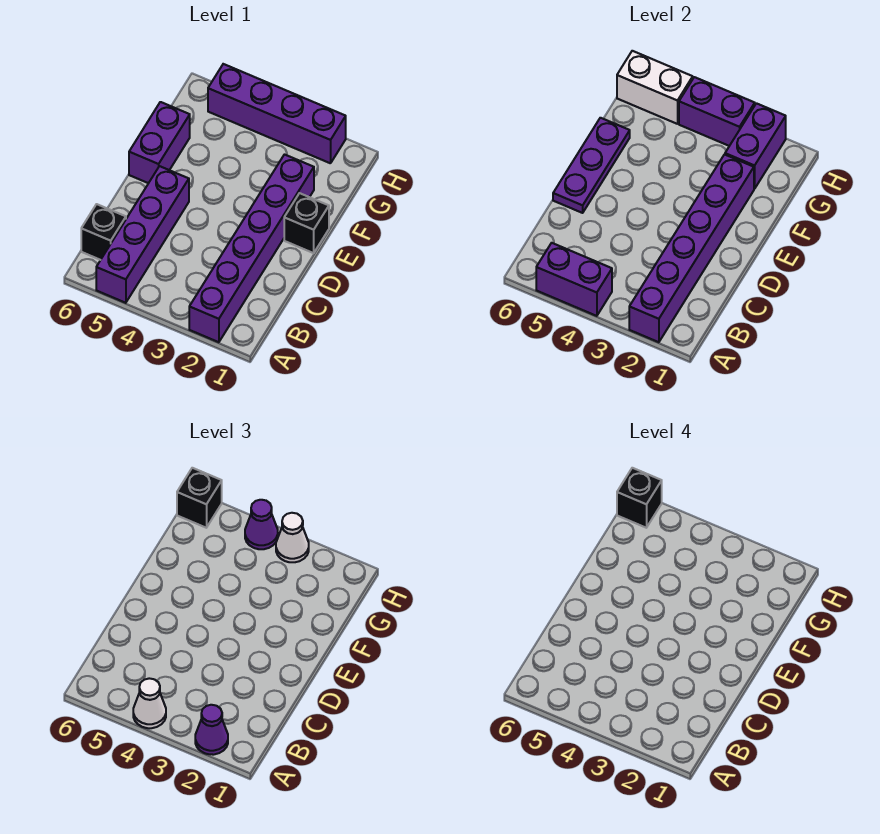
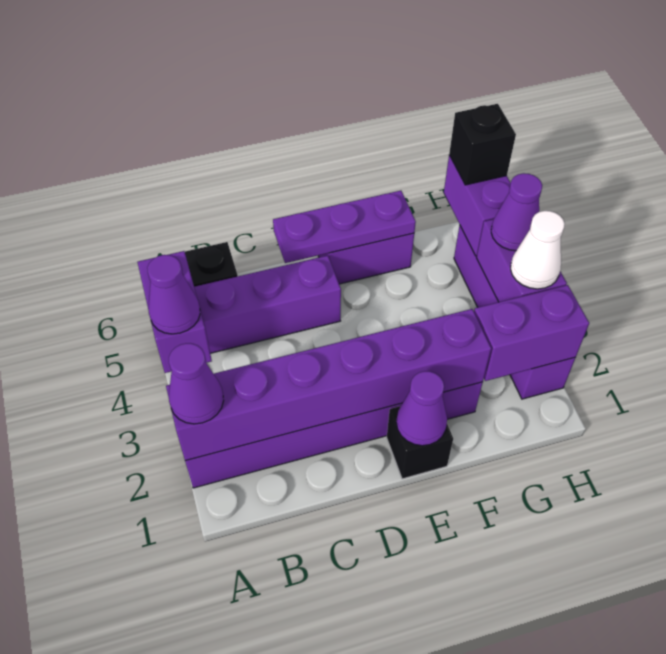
white cone A4 level 3 -> purple cone A4 level 3
none -> purple cone E1 level 2
white brick H5:H6 level 2 -> purple brick H5:H6 level 2
black brick H6 level 4 -> none

